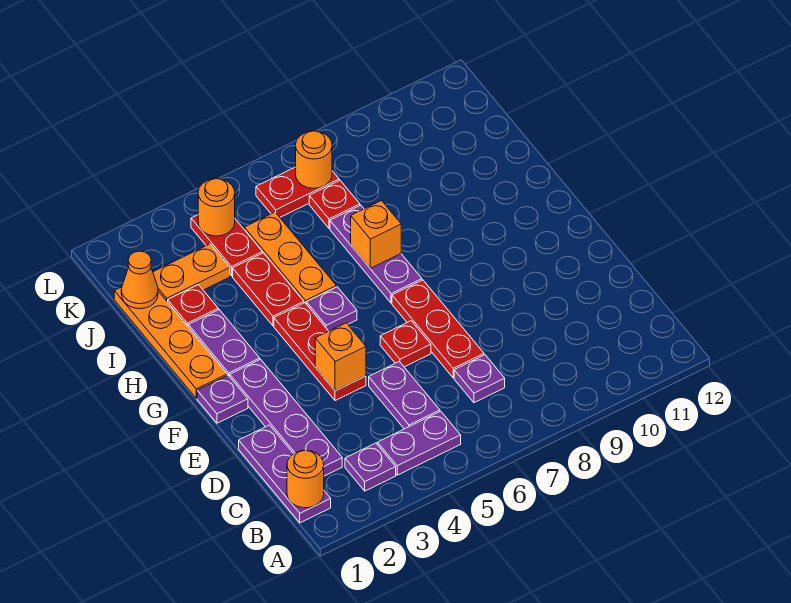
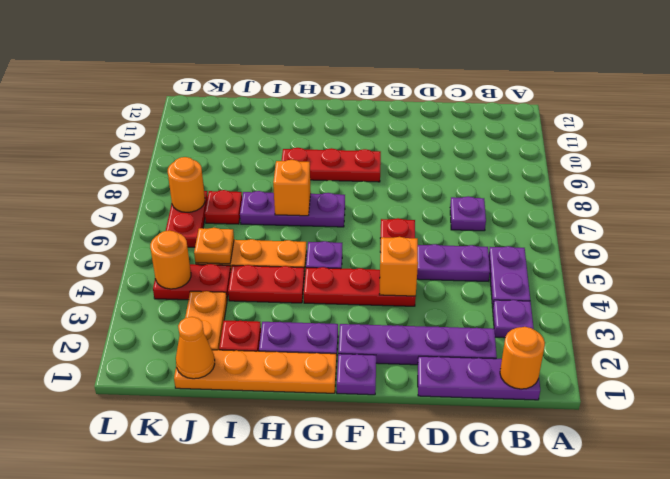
red plate D7:F7 level 1 -> red plate F9:H9 level 1
none -> orange plate J5 level 2

